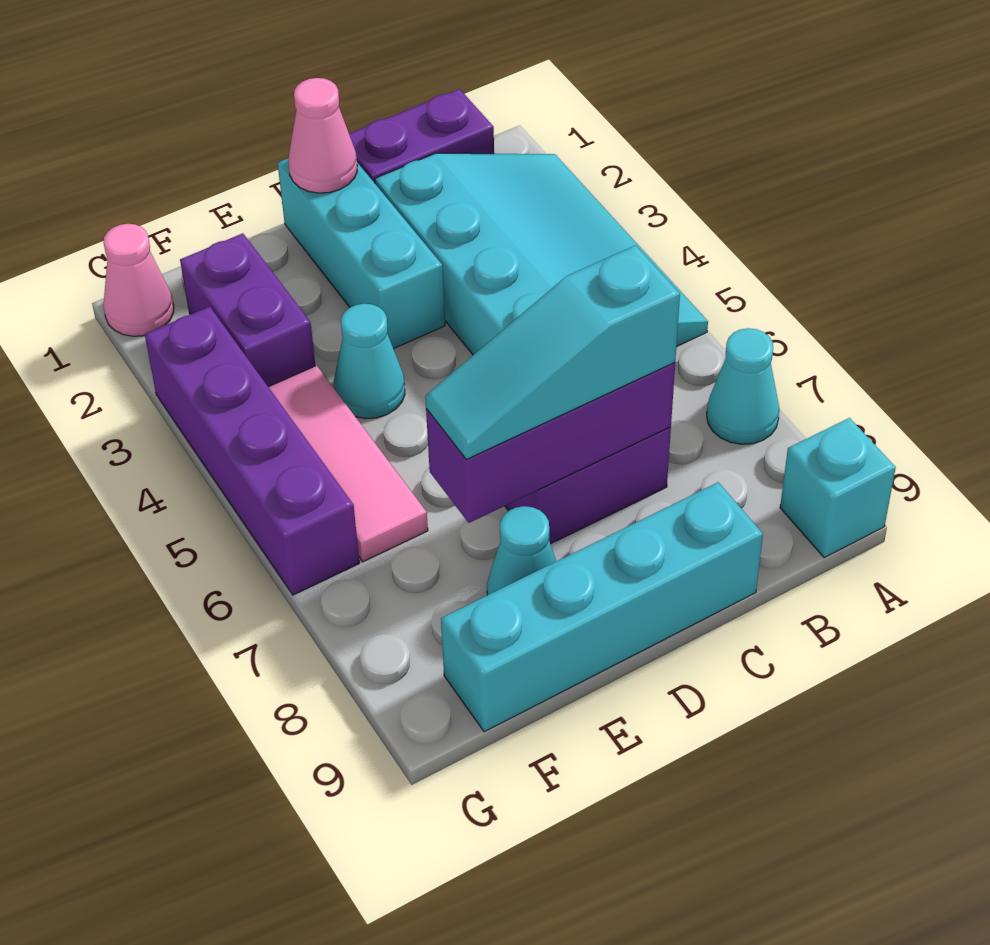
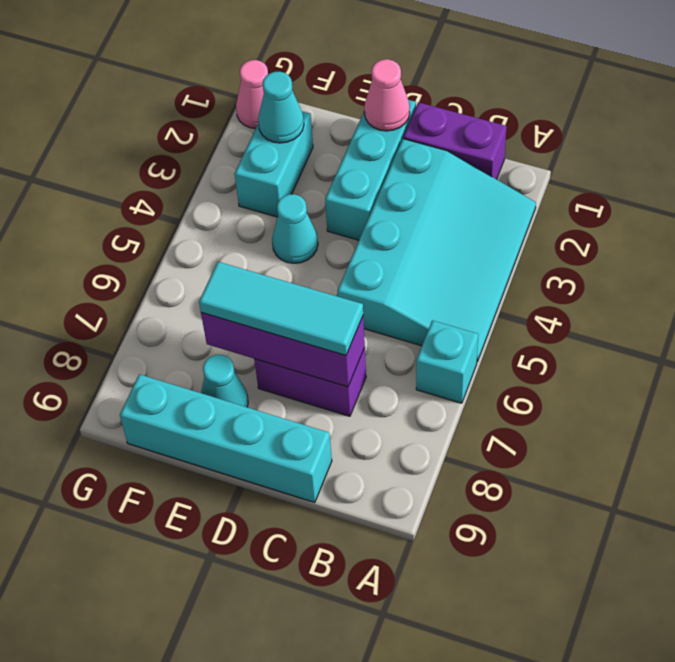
cyan cone A7 level 1 -> cyan cone F2 level 2
cyan brick A9 level 1 -> cyan brick A6 level 1
cyan slope C7:E7 level 3 top C -> cyan tile C7:E7 level 3
purple brick F2:F3 level 1 -> cyan brick F2:F3 level 1
pink tile F4:F6 level 1 -> none
purple brick G3:G6 level 1 -> none

